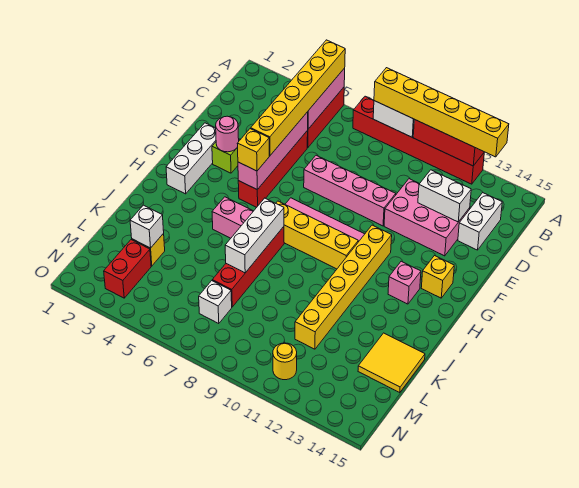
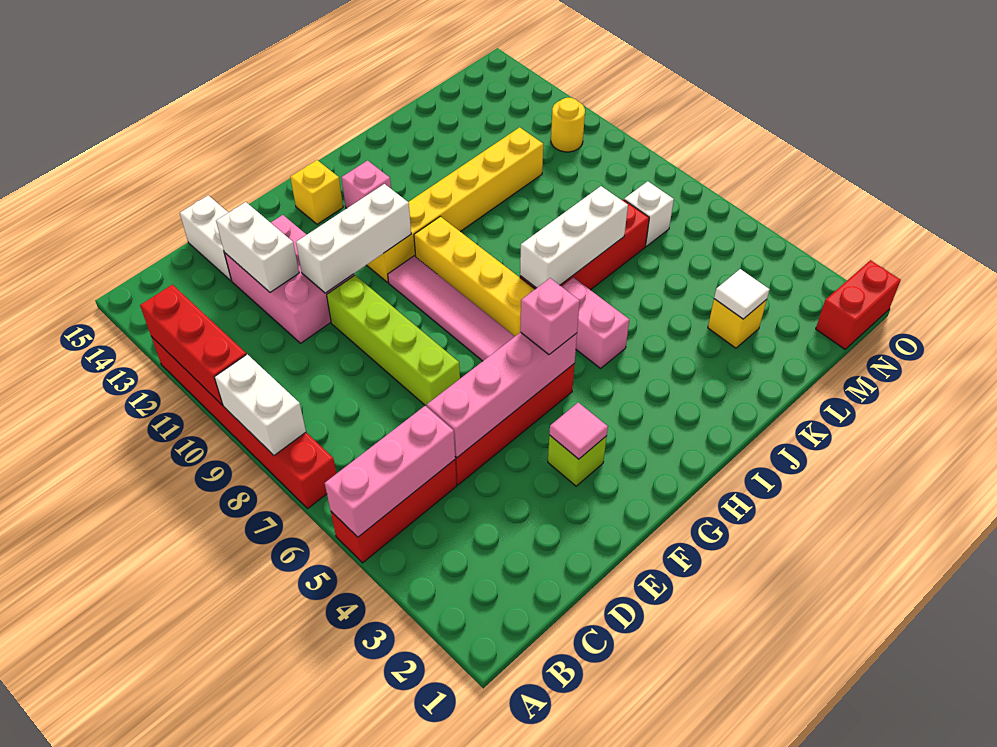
yellow brick A5:F5 level 3 -> none
yellow brick A8:A13 level 3 -> none
white brick C14:D14 level 1 -> white brick D14:D15 level 1
pink brick E7:E10 level 1 -> lime brick E7:E10 level 1
white brick F2:H2 level 1 -> white brick E11:G11 level 2
pink round brick F3 level 2 -> pink tile F3 level 2
yellow brick G5 level 3 -> pink brick G5 level 3
yellow tile K14:L15 level 1 -> none
white brick L3 level 2 -> white tile L3 level 2
red brick M3:N3 level 1 -> red brick N1:O1 level 1

